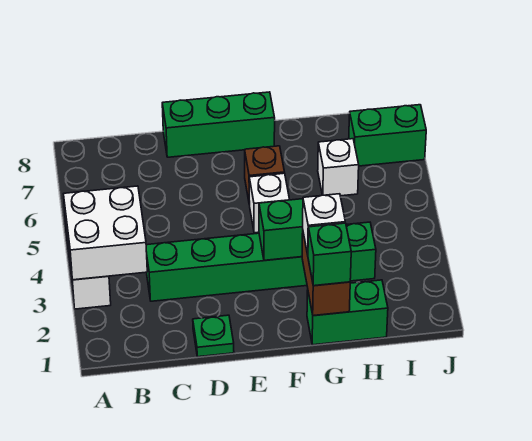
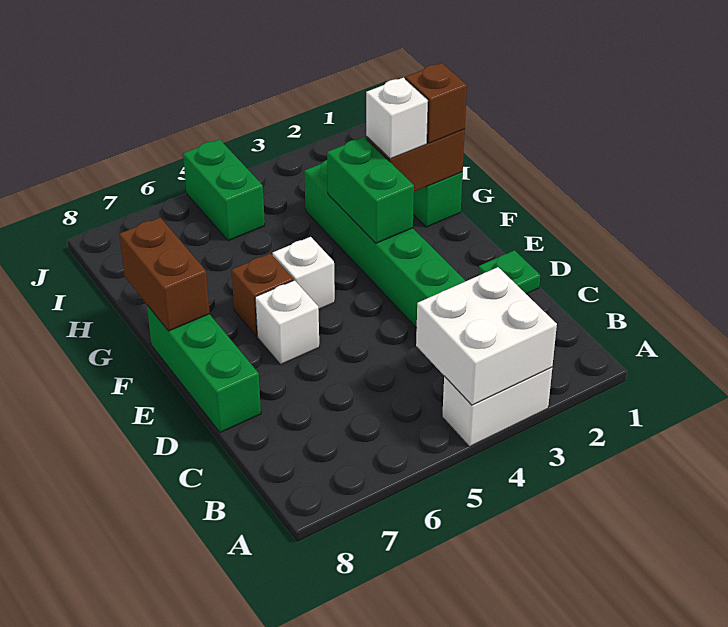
none -> brown brick F8:G8 level 2
green brick G1 level 3 -> brown brick G1 level 3
white brick H6 level 1 -> white brick E6 level 1
green brick I7:J7 level 1 -> green brick I5:J5 level 1

